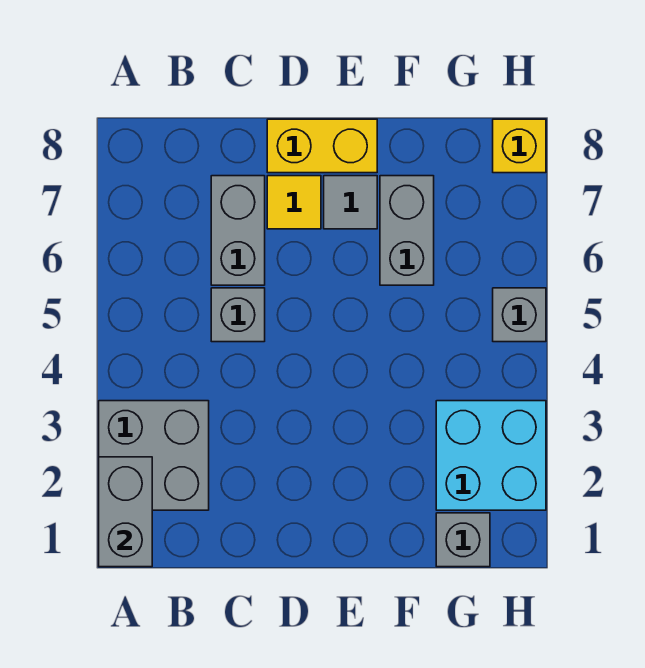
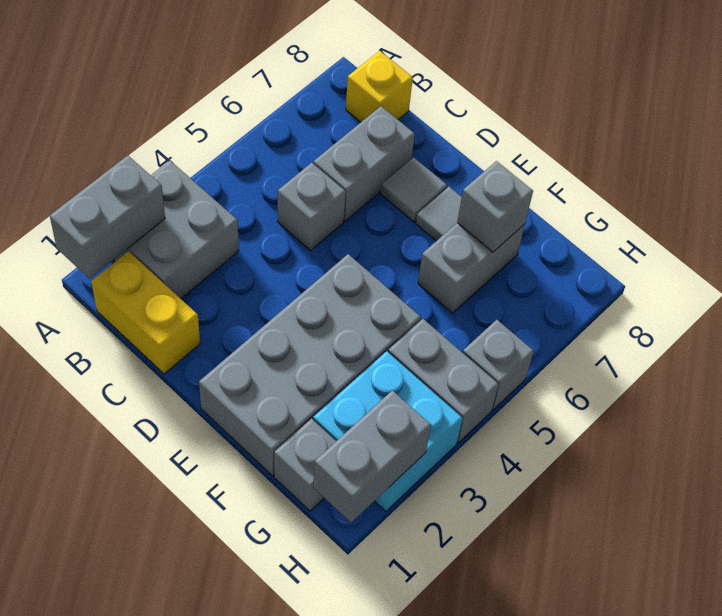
yellow tile D7 level 1 -> grey tile D7 level 1
yellow brick D8:E8 level 1 -> yellow brick B1:C1 level 1
none -> grey brick E1:F4 level 1
none -> grey brick F7 level 2
none -> grey brick G4:H4 level 1
none -> grey brick H1:H2 level 2
yellow brick H8 level 1 -> yellow brick B8 level 1

